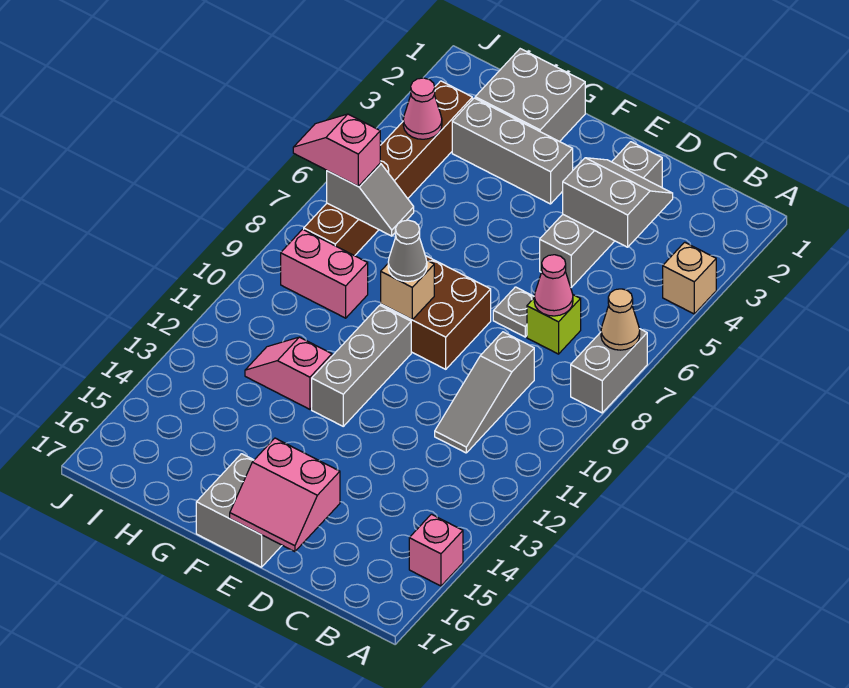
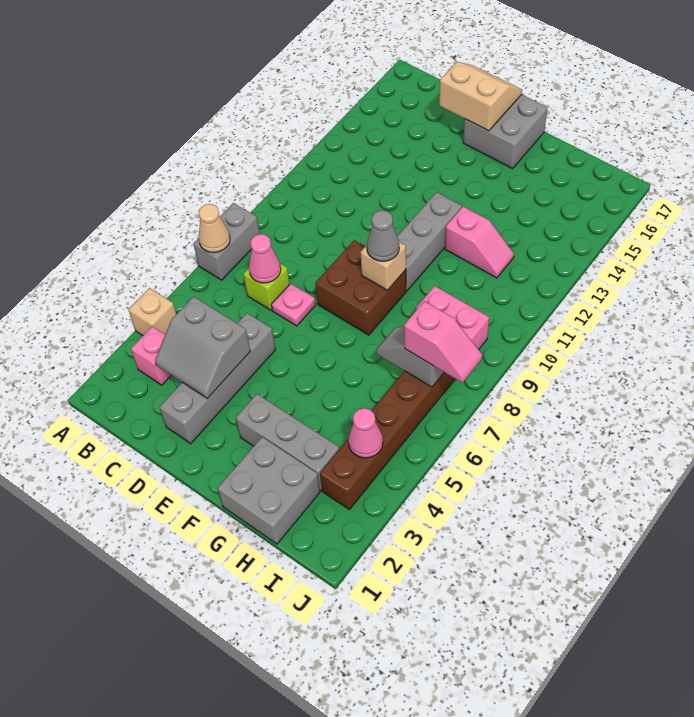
pink brick A15 level 1 -> pink brick B3 level 1
grey slope C9:C11 level 1 top 9 -> none
grey plate D7 level 1 -> pink plate D7 level 1
pink slope D16:E17 level 2 top 16 -> tan slope D16:E17 level 2 top 16

